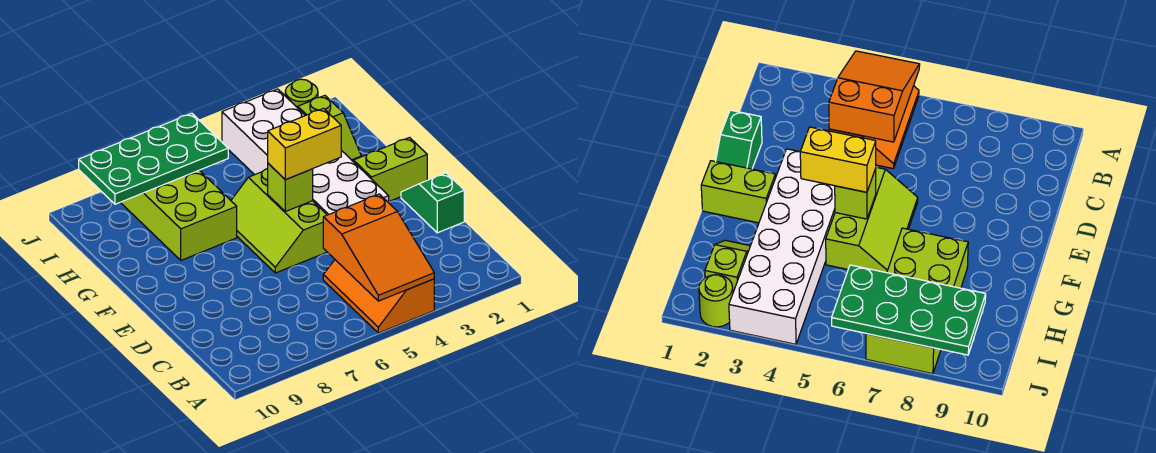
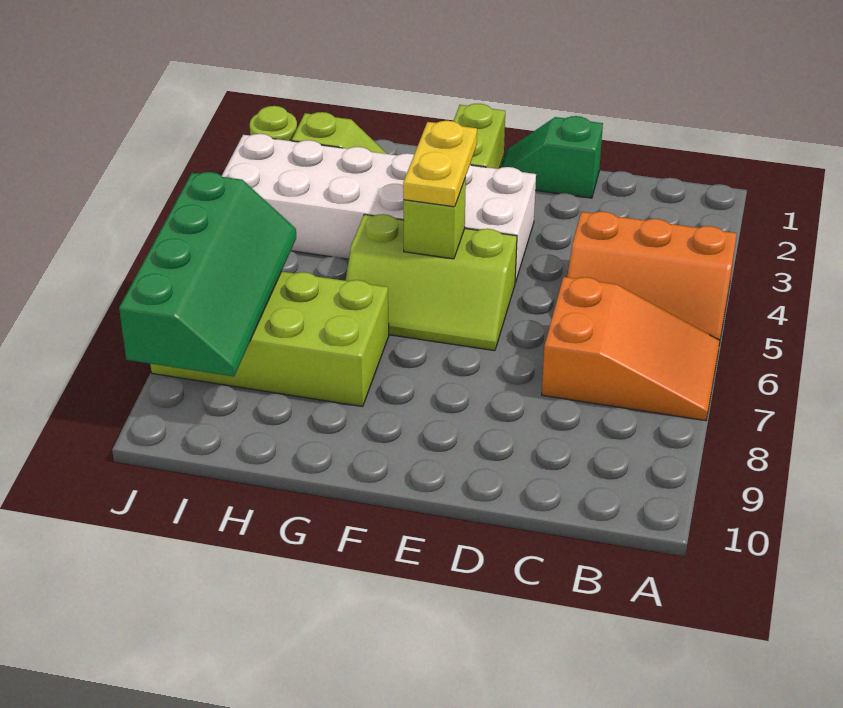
orange slope A4:C5 level 2 top C -> orange slope A6:C7 level 1 top C
yellow brick F4:F5 level 3 -> yellow plate F4:F5 level 3
green plate I6:J9 level 2 -> green slope I6:J9 level 2 top J

